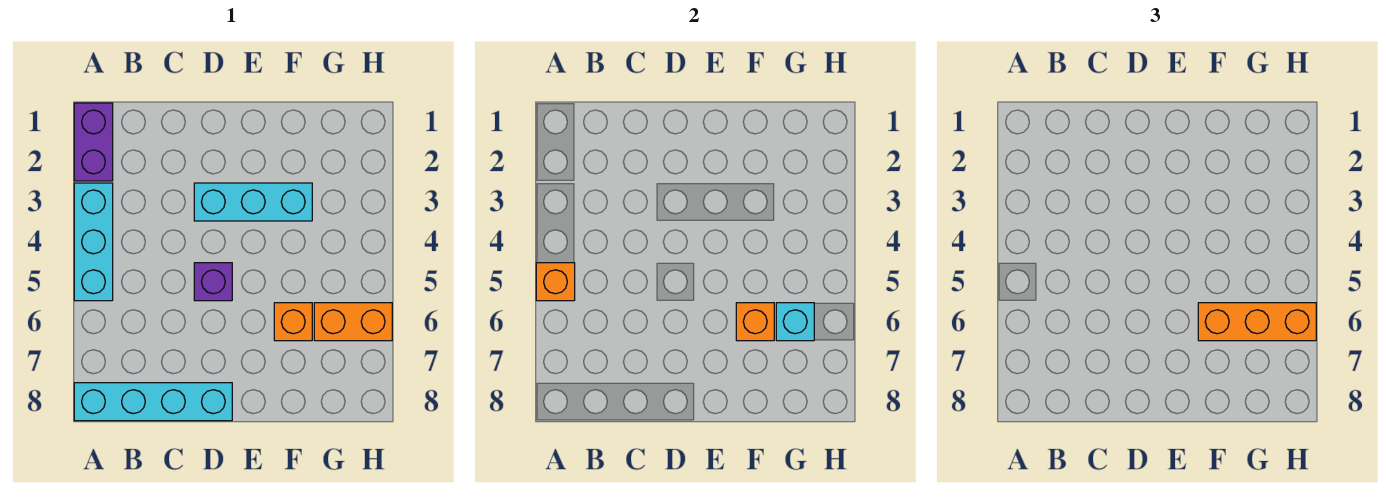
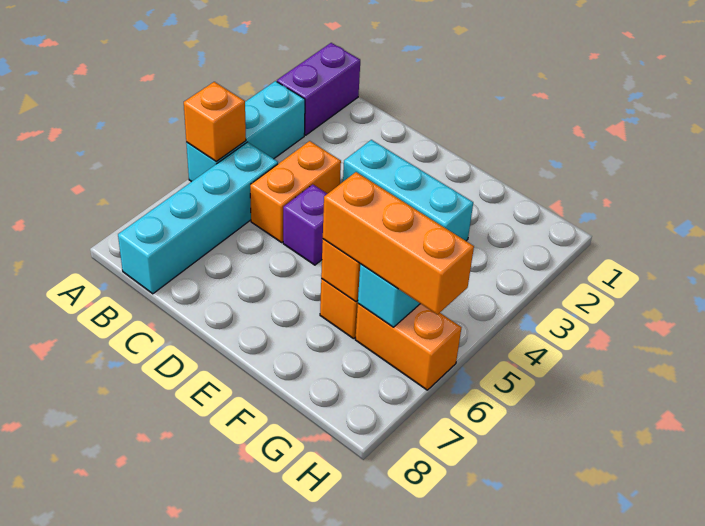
cyan brick A8:D8 level 1 -> cyan brick B5:B8 level 1
none -> orange brick C4:C5 level 1

